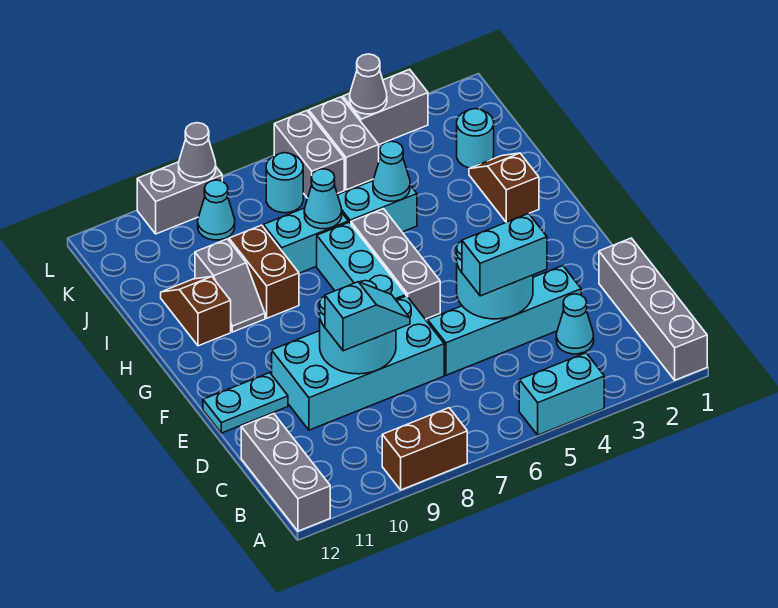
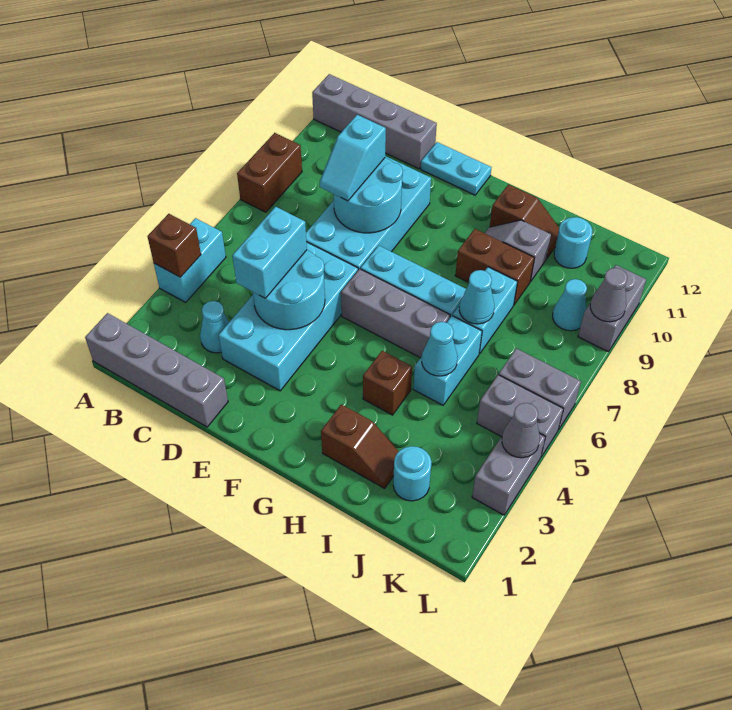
none -> brown brick A4 level 2
grey brick A12:C12 level 1 -> grey brick A12:D12 level 1
cyan brick D3:D6 level 1 -> cyan brick D3:E6 level 1
cyan plate E11:E12 level 1 -> cyan plate E12:F12 level 1
none -> brown brick H4 level 1
cyan round brick K7 level 1 -> cyan round brick J11 level 1

